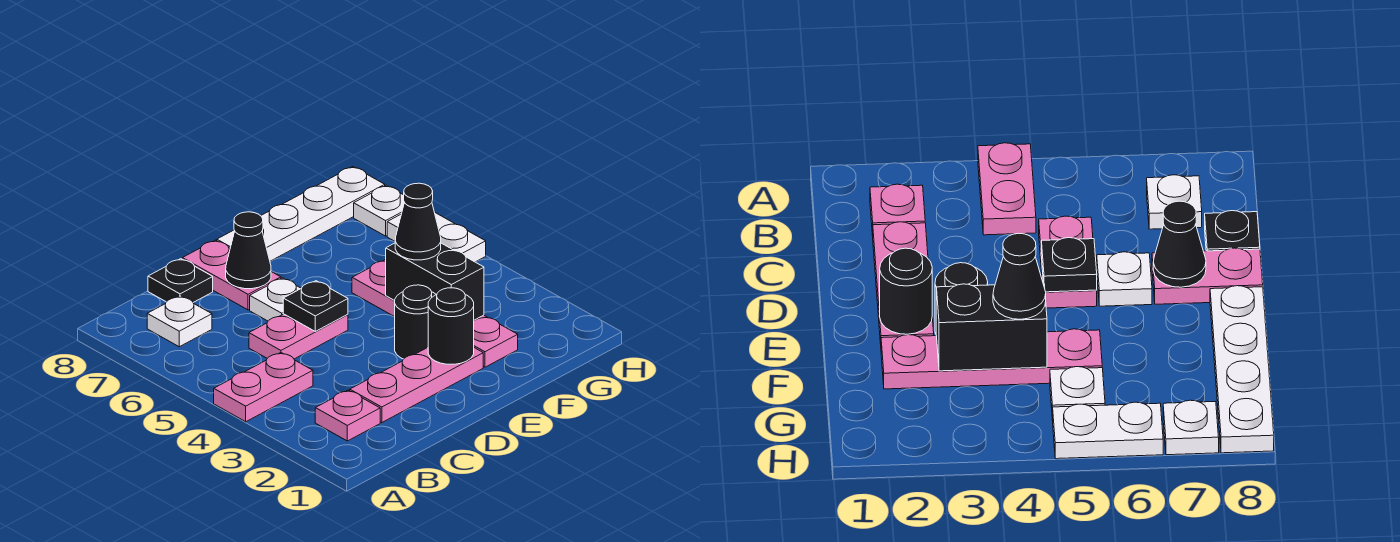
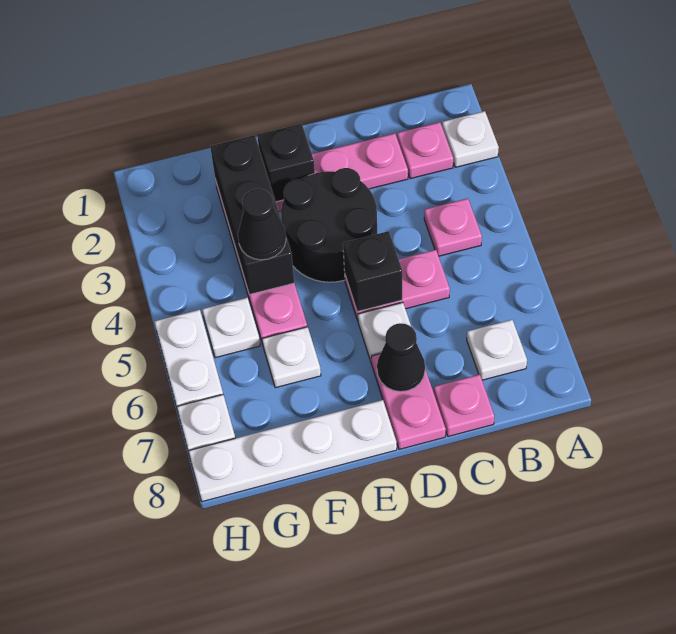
none -> white plate A2 level 1
pink plate A4:B4 level 1 -> pink plate B4 level 1
black plate C8 level 1 -> pink plate C8 level 1
black plate D5 level 2 -> black brick D5 level 2
black round brick E2 level 2 -> black brick E2 level 2
black round brick E3 level 1 -> black round brick D3:E4 level 1
black brick F3:F4 level 2 -> black brick F2:F4 level 2
none -> white plate F6 level 1

